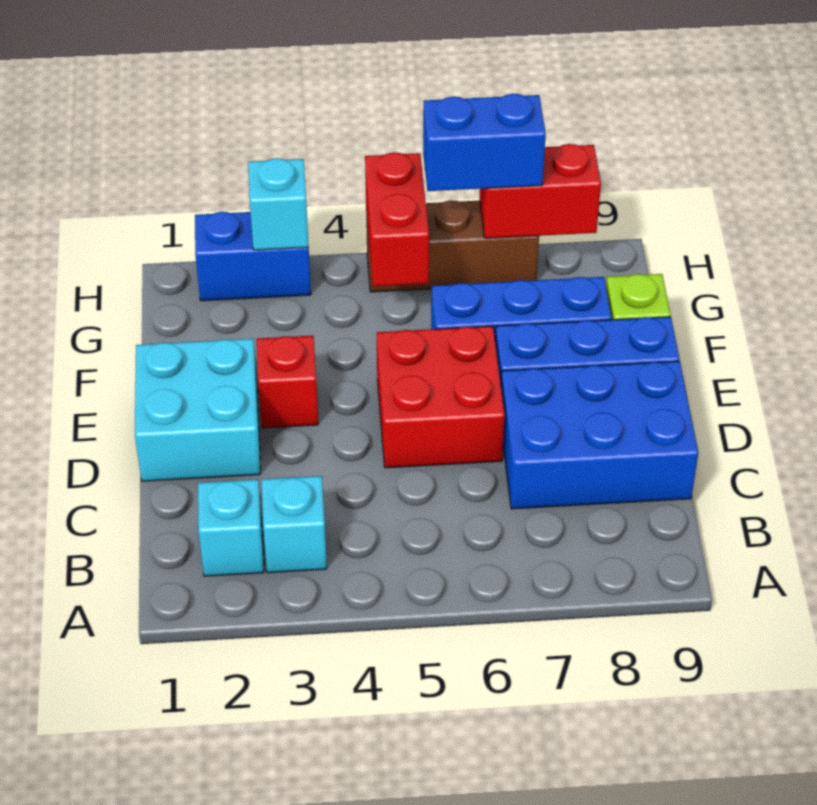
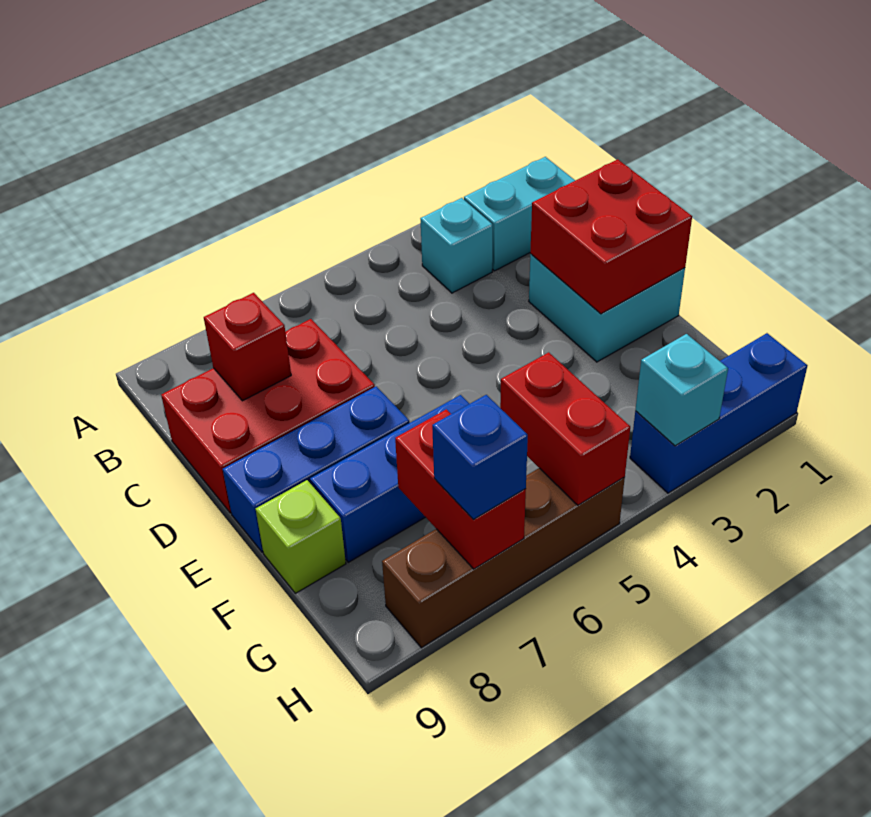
cyan brick B2 level 1 -> cyan brick B1:B2 level 1
blue brick C7:D9 level 1 -> red brick C7:D9 level 1
red brick D5:E6 level 1 -> red brick D1:E2 level 2
red brick E3 level 1 -> red brick C8 level 2
blue brick H2:H3 level 1 -> blue brick H1:H3 level 1
brown brick H5:H7 level 1 -> brown brick H5:H8 level 1
blue brick H6:H7 level 3 -> blue brick H7 level 3
red brick H7:H8 level 2 -> red brick G7:H7 level 2

